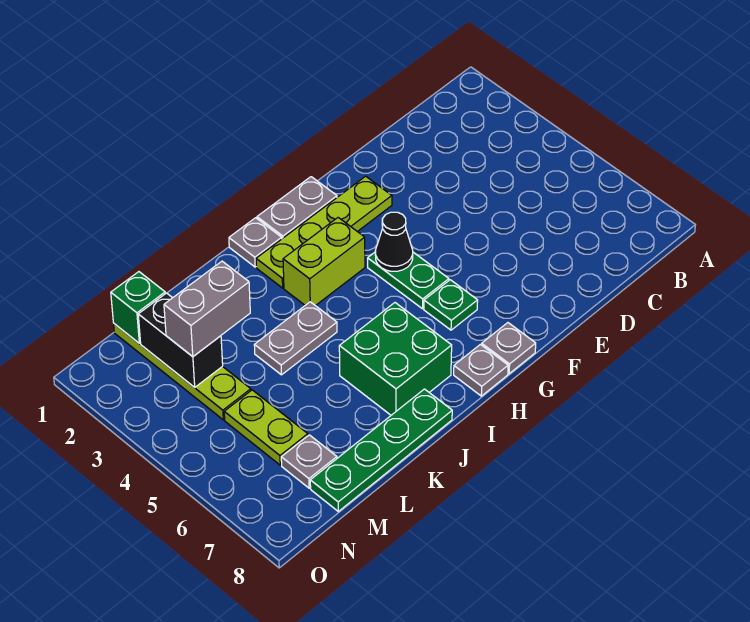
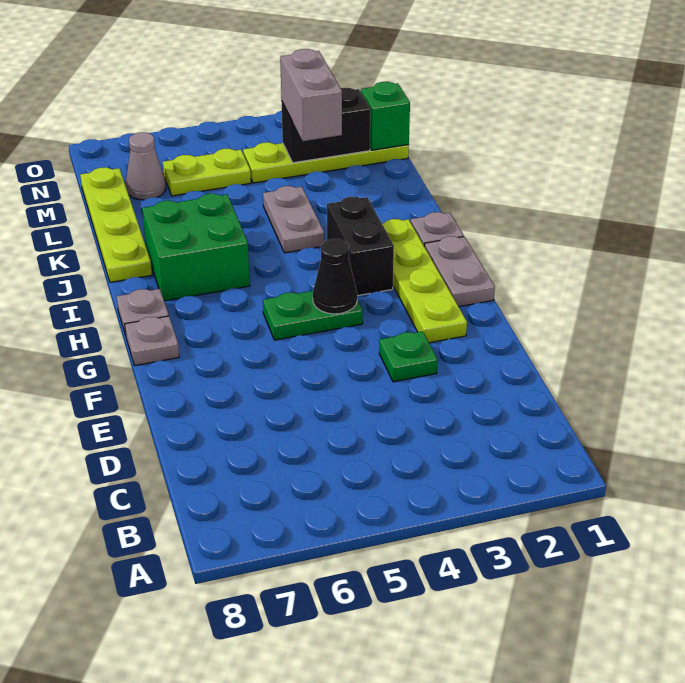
green plate G6 level 1 -> green plate E3 level 1
lime brick H3:I3 level 1 -> black brick H3:I3 level 1
green plate J8:M8 level 1 -> lime plate J8:M8 level 1
grey plate M7 level 1 -> grey cone M7 level 1

